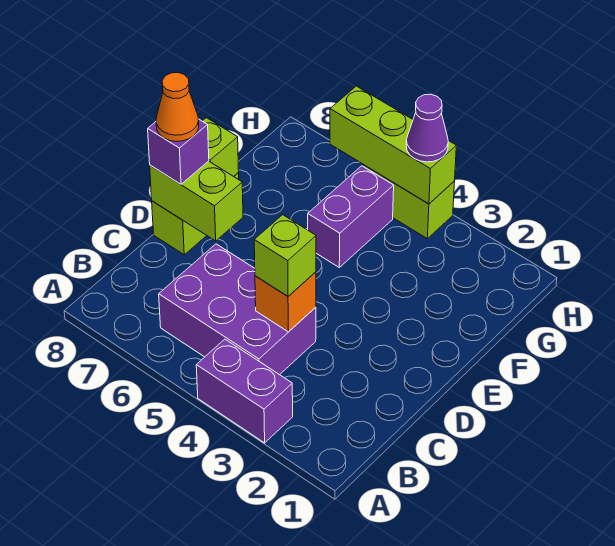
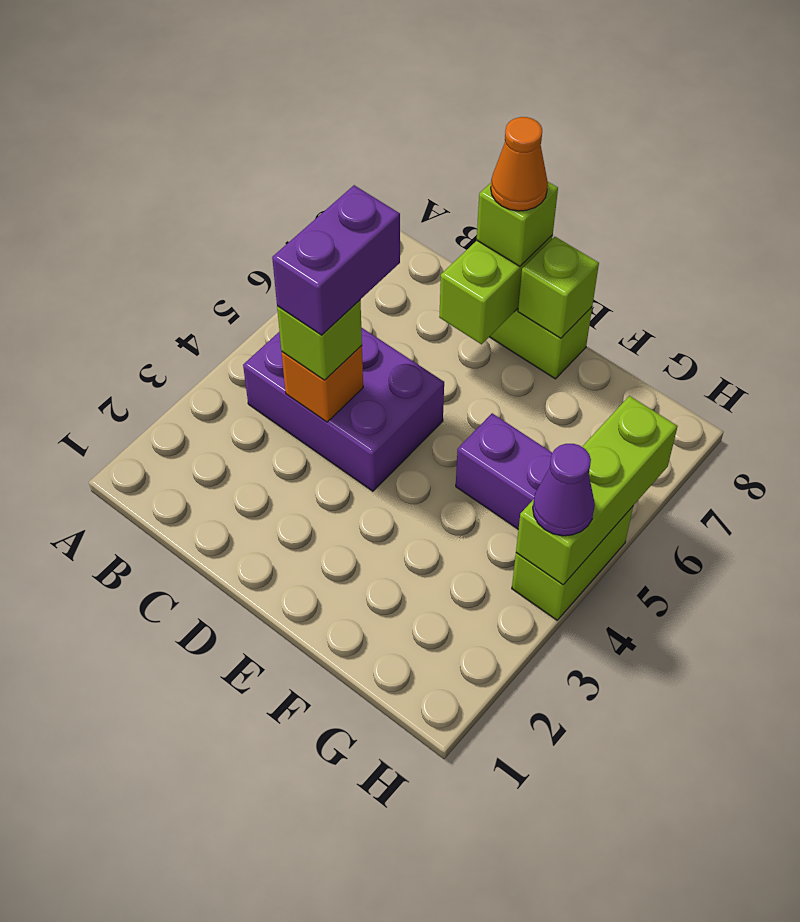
purple brick A3:A4 level 1 -> purple brick C4:C5 level 4
purple brick B4:C6 level 1 -> purple brick B4:D5 level 1
purple brick D8 level 3 -> lime brick D8 level 3

